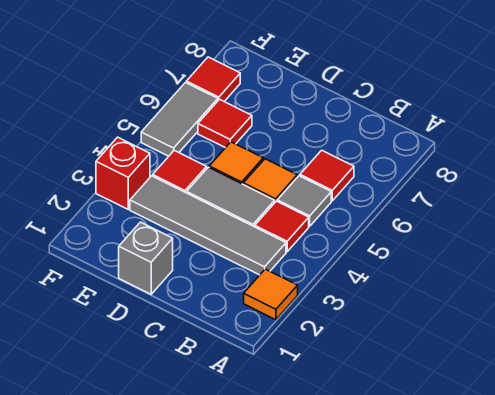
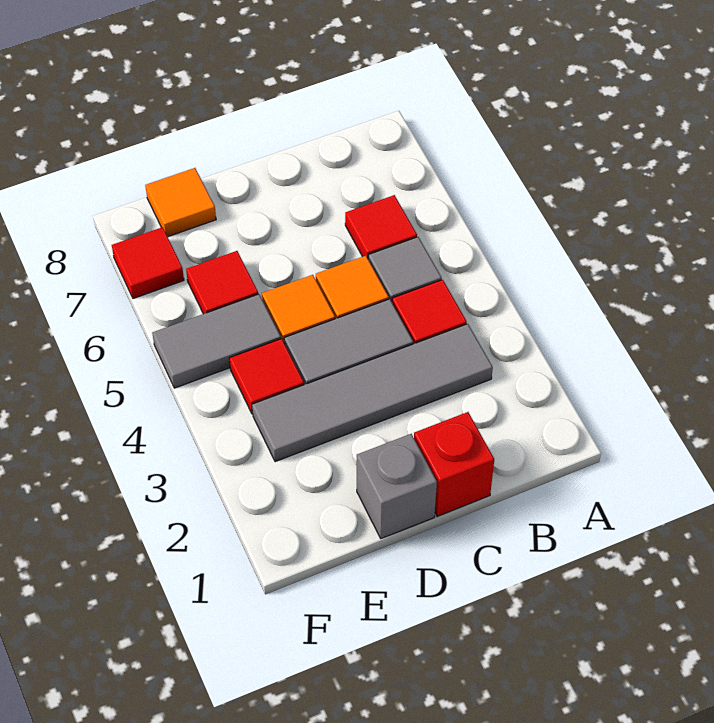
orange tile A2 level 1 -> orange tile E8 level 1
red brick F3 level 1 -> red brick C1 level 1
grey tile F5:F6 level 1 -> grey tile E5:F5 level 1

